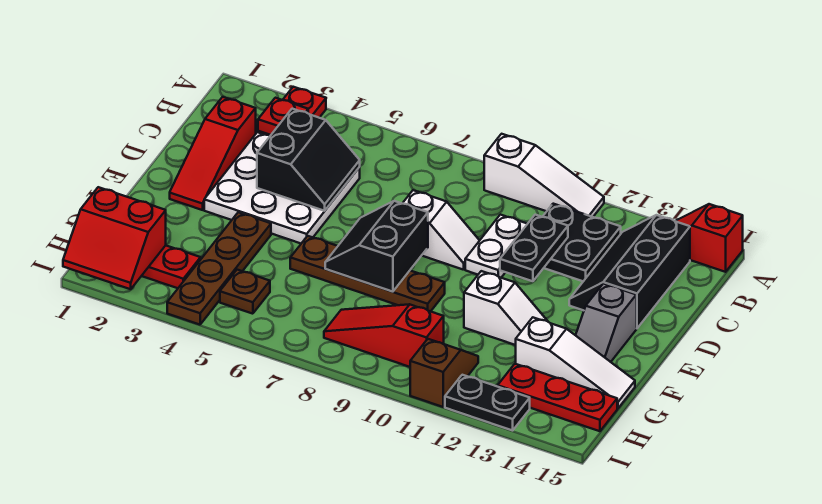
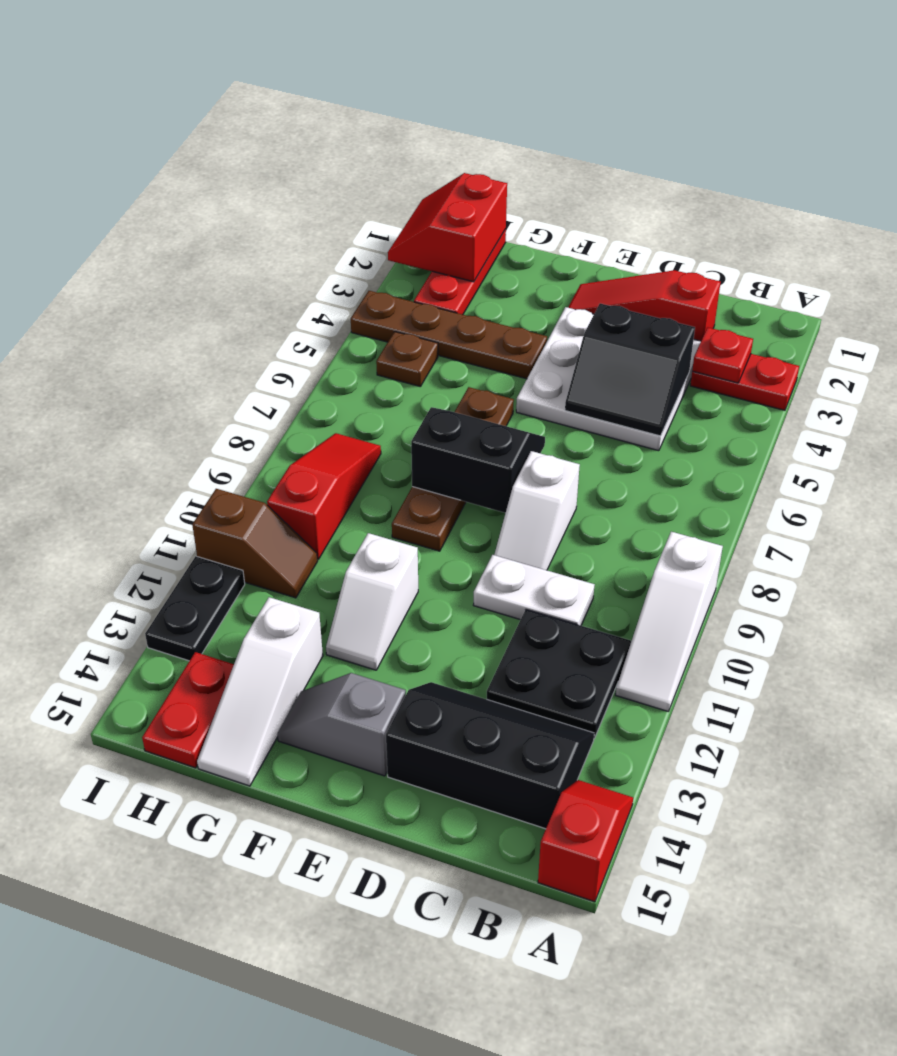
black plate C11:D11 level 2 -> none
red plate H13:H15 level 1 -> red plate H14:H15 level 1

